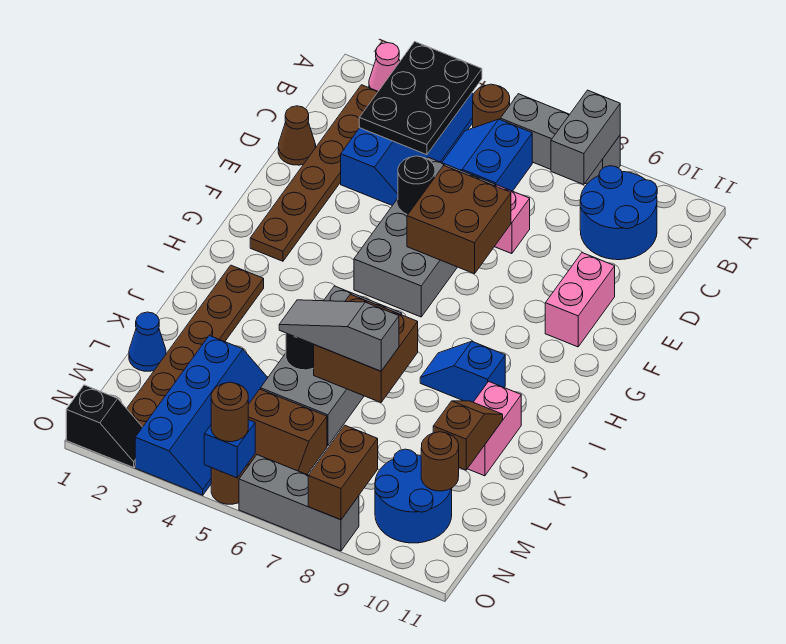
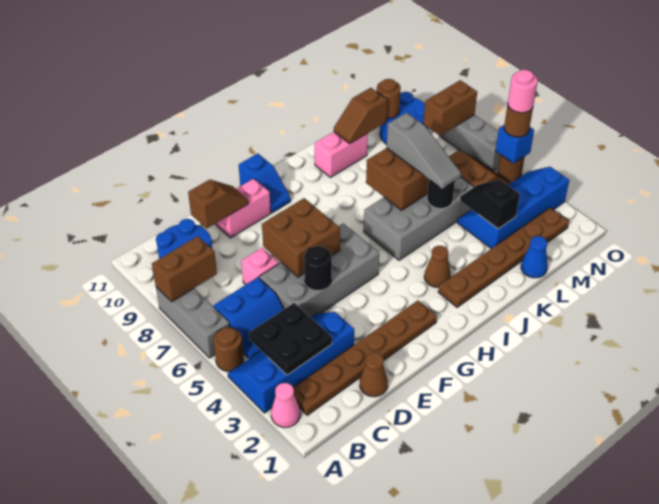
black plate A3:C4 level 2 -> black plate B3:C4 level 2
grey brick A8:B8 level 2 -> brown brick A8:B8 level 2
none -> brown slope D10:E10 level 2 top D
none -> brown cone I3 level 1
blue slope I8:I9 level 1 top 9 -> blue slope G10:G11 level 1 top 11
black slope O1:O2 level 1 top 1 -> black slope L3:L4 level 2 top 3
none -> pink round brick O5 level 4

